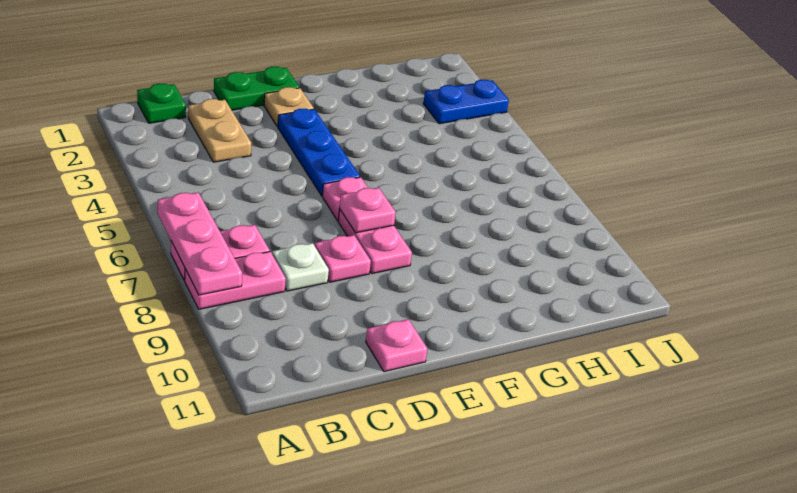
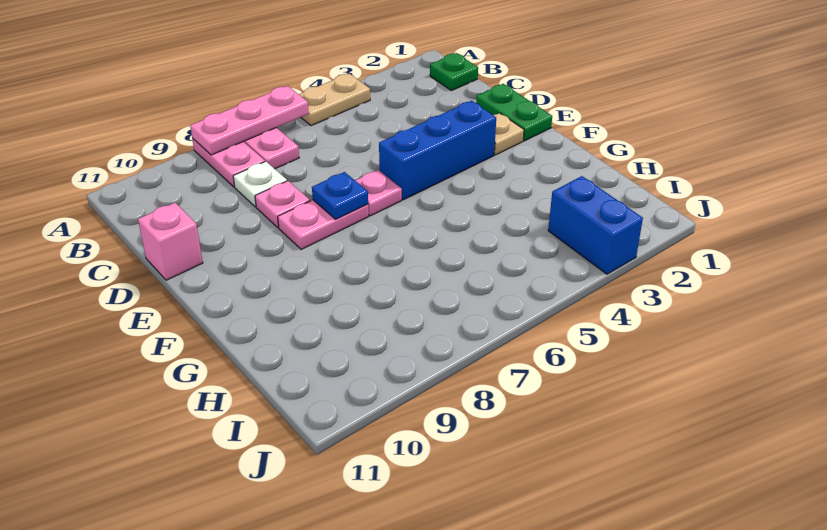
tan plate C2:C3 level 1 -> tan plate A4:A5 level 1
pink plate D11 level 1 -> pink brick D11 level 1
blue plate E3:E5 level 1 -> blue brick E3:E5 level 1
pink plate E7 level 2 -> blue plate E7 level 2
blue plate I3:J3 level 1 -> blue brick I3:J3 level 1

